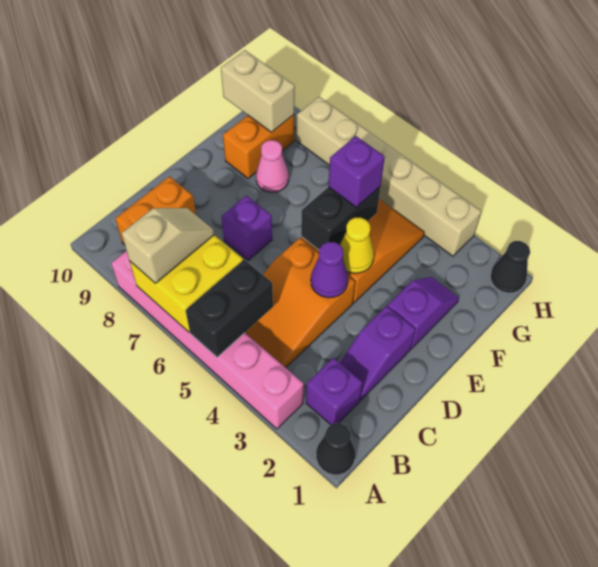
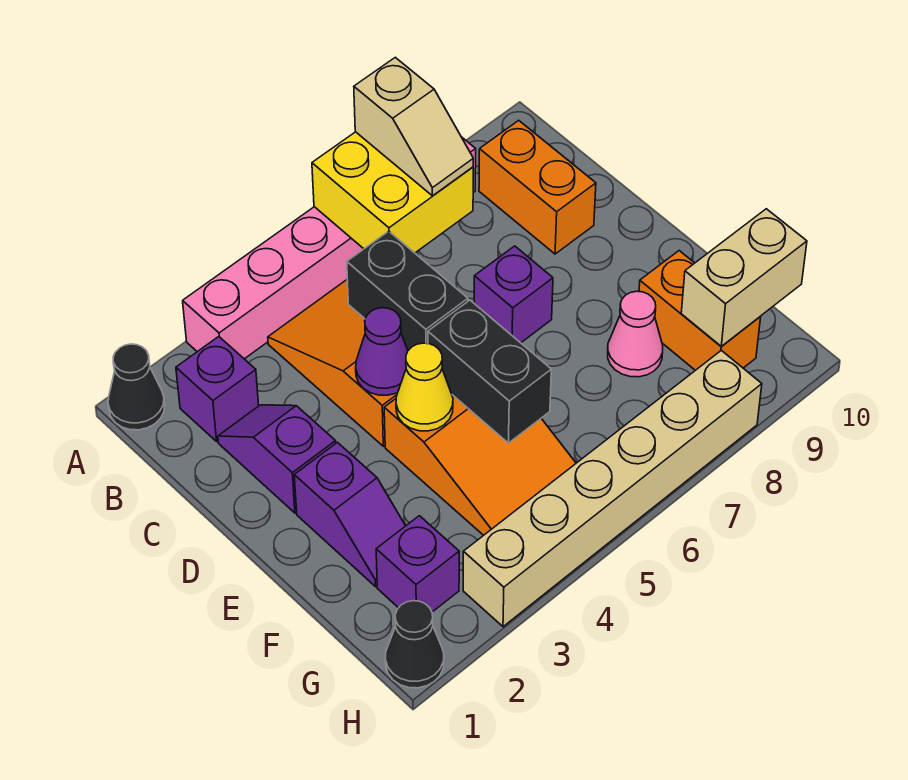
black brick A5:B5 level 2 -> black brick C5:D5 level 2
purple brick F5 level 3 -> purple brick G2 level 1

